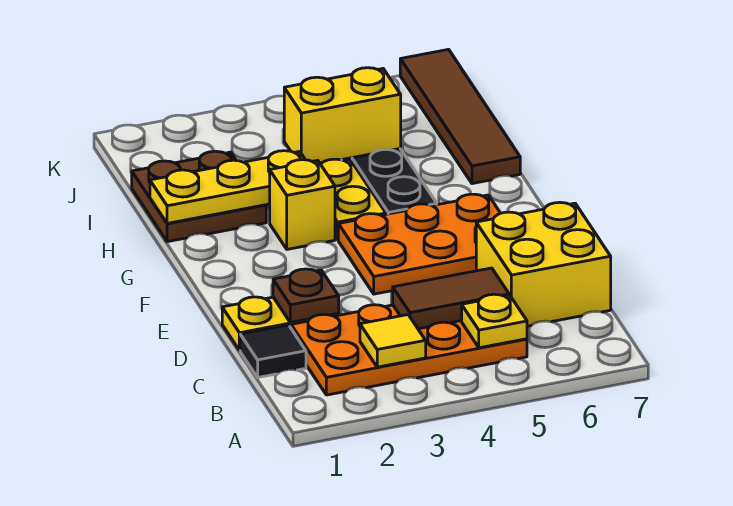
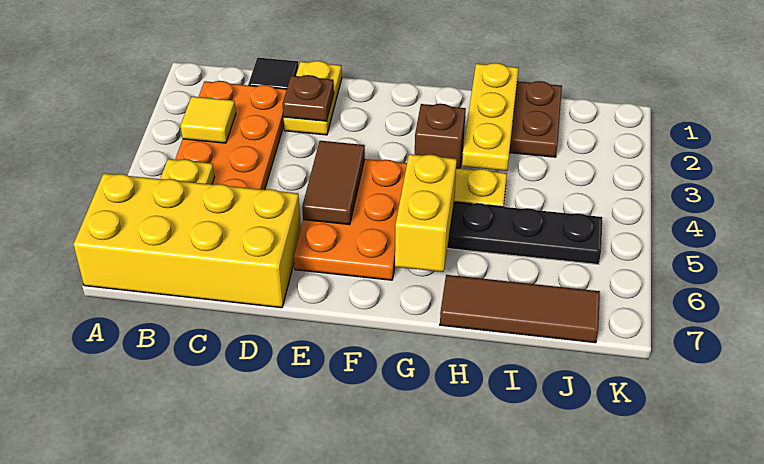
brown tile C4:C5 level 2 -> brown tile E4:E5 level 2
yellow brick C6:D7 level 1 -> yellow brick A6:D7 level 1
yellow brick G3 level 1 -> brown brick G3 level 1
brown tile H7:K7 level 1 -> brown tile H7:J7 level 1
yellow brick I4:I5 level 2 -> yellow brick G5:G6 level 2

